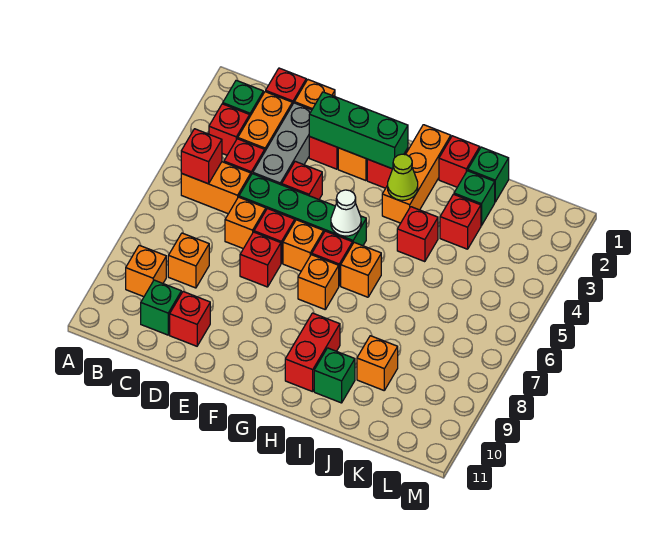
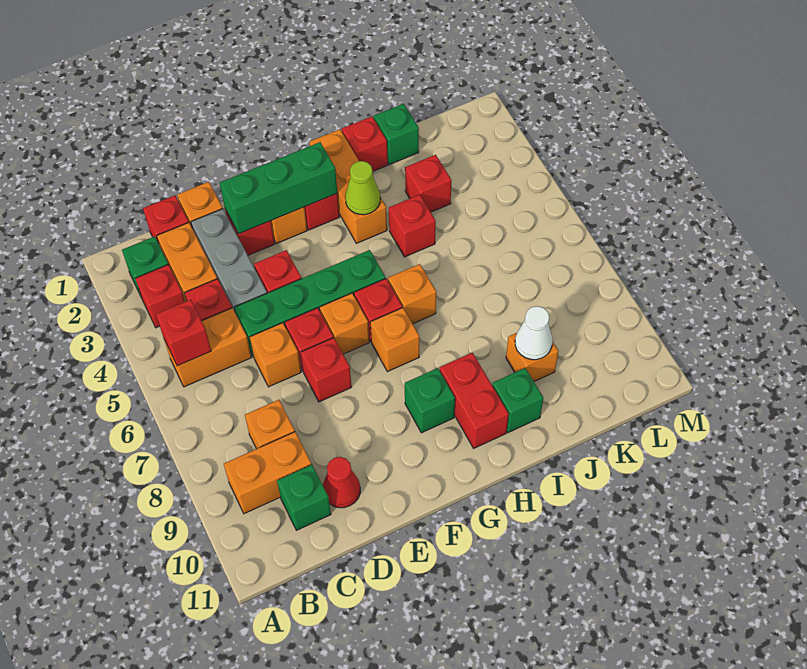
orange brick B9 level 1 -> orange brick B9:C9 level 1
red brick D10 level 1 -> red cone D10 level 1
white cone G5 level 2 -> white cone J9 level 2
green brick J2 level 1 -> green brick G9 level 1

